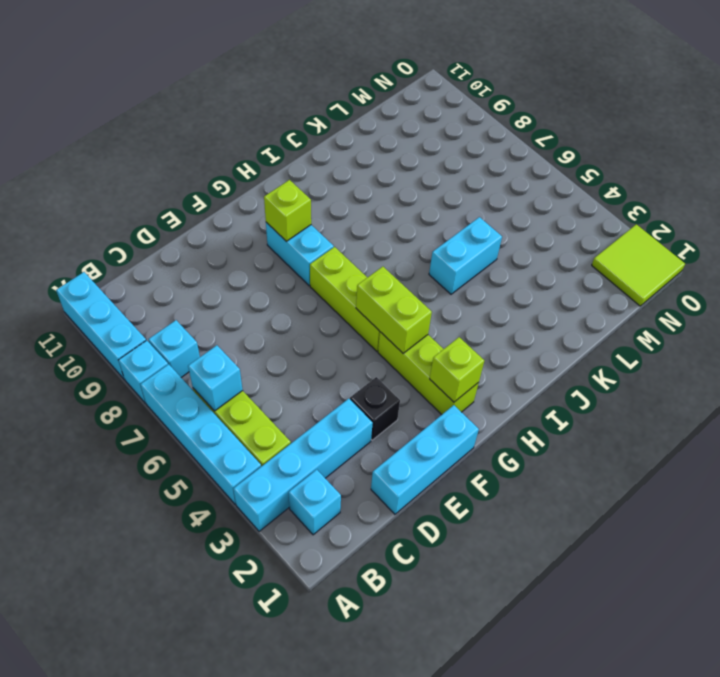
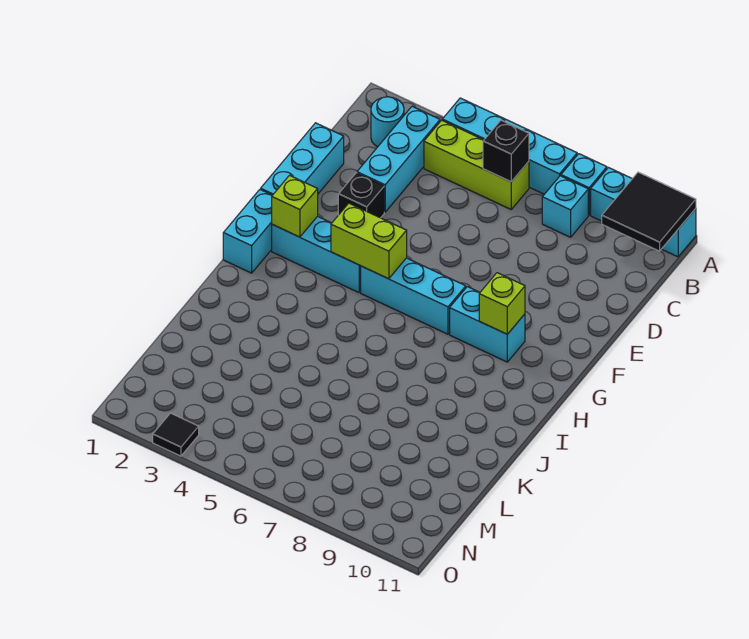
cyan brick A3:D3 level 1 -> cyan brick B3:D3 level 1
none -> black tile A10:B11 level 2
cyan brick B2 level 1 -> cyan round brick B2 level 1
cyan brick B6 level 2 -> black brick B6 level 2
lime brick G2:G4 level 1 -> cyan brick G2:G4 level 1
lime brick G5:G7 level 1 -> cyan brick G5:G7 level 1
cyan brick J5:K5 level 1 -> cyan brick G1:H1 level 1
lime tile N1:O2 level 1 -> none
none -> black tile O3 level 1

